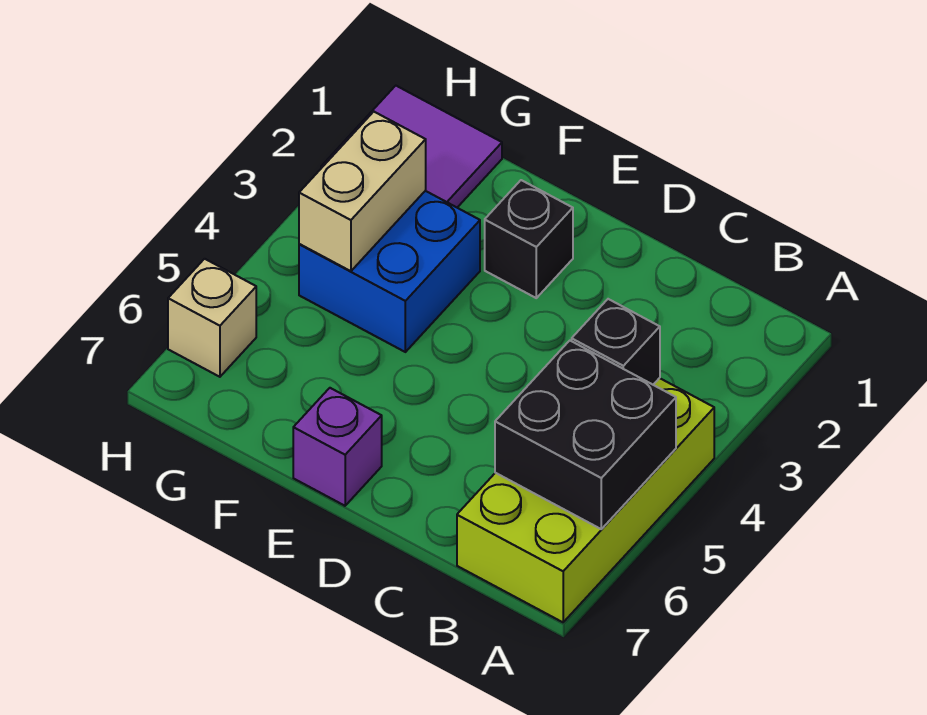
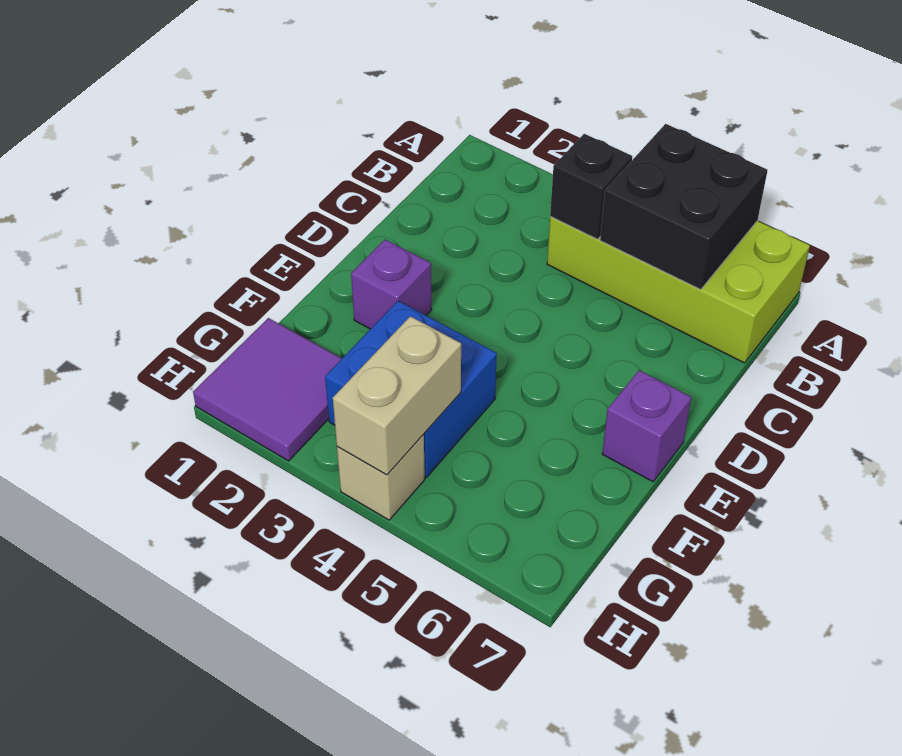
black brick E2 level 1 -> purple brick E2 level 1
tan brick G3:G4 level 2 -> tan brick G4:H4 level 2
tan brick H6 level 1 -> tan brick H4 level 1

